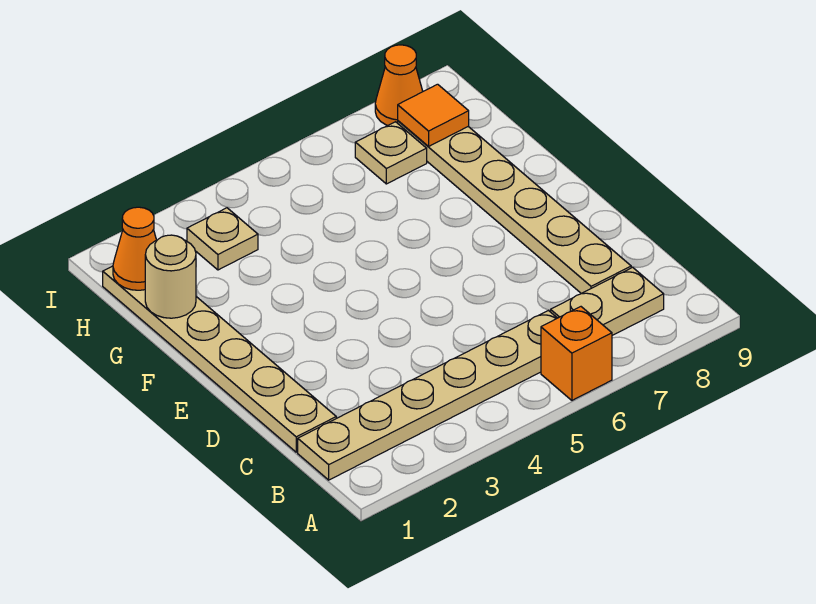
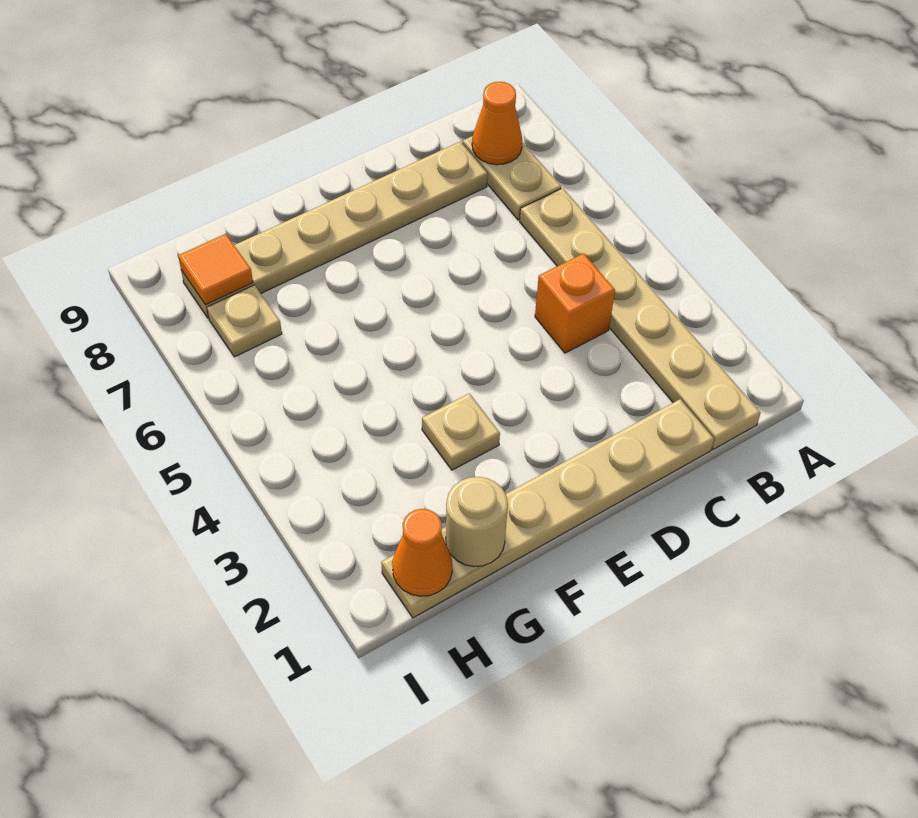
orange brick A6 level 1 -> orange brick C4 level 1
tan plate H3 level 1 -> tan plate F3 level 1
orange cone I8 level 1 -> orange cone B8 level 2

